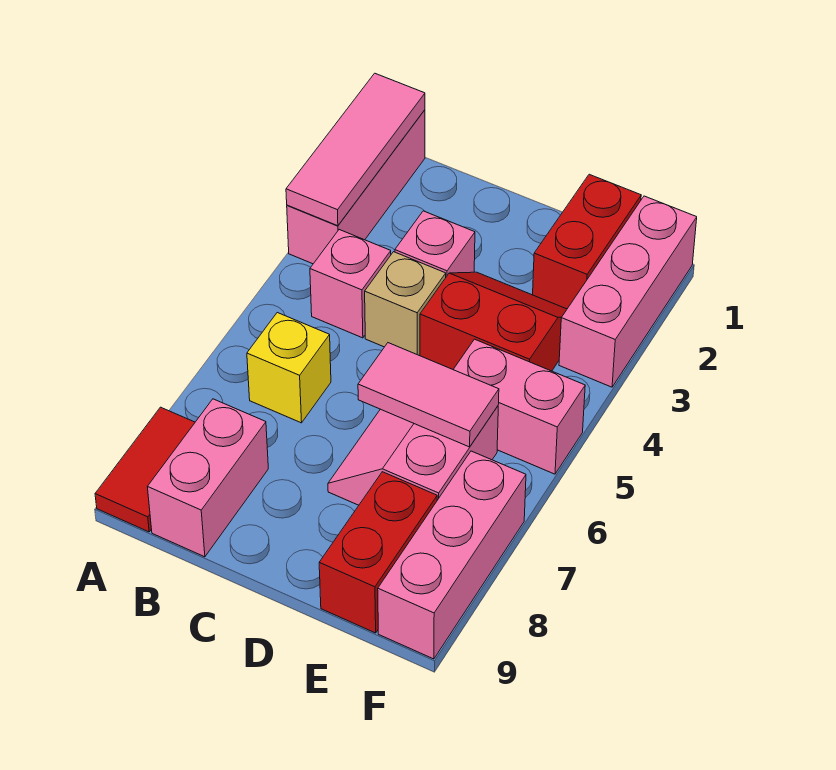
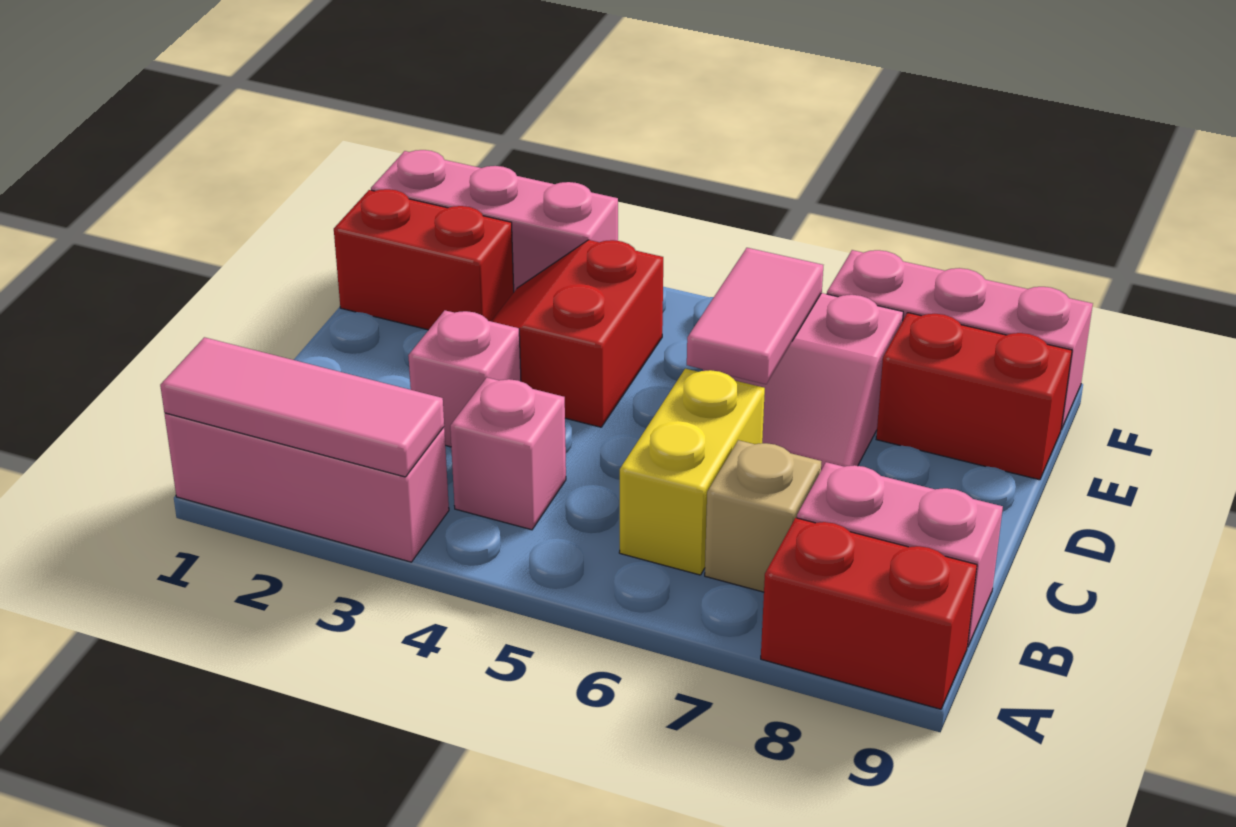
red tile A8:A9 level 1 -> red brick A8:A9 level 1
yellow brick B6 level 1 -> yellow brick B6:C6 level 1
tan brick C4 level 1 -> tan brick B7 level 1
pink brick E5:F5 level 1 -> none

